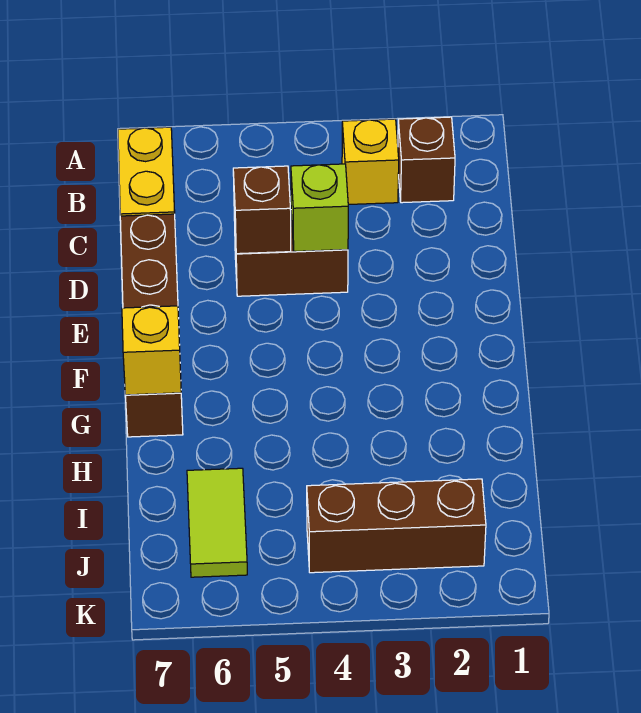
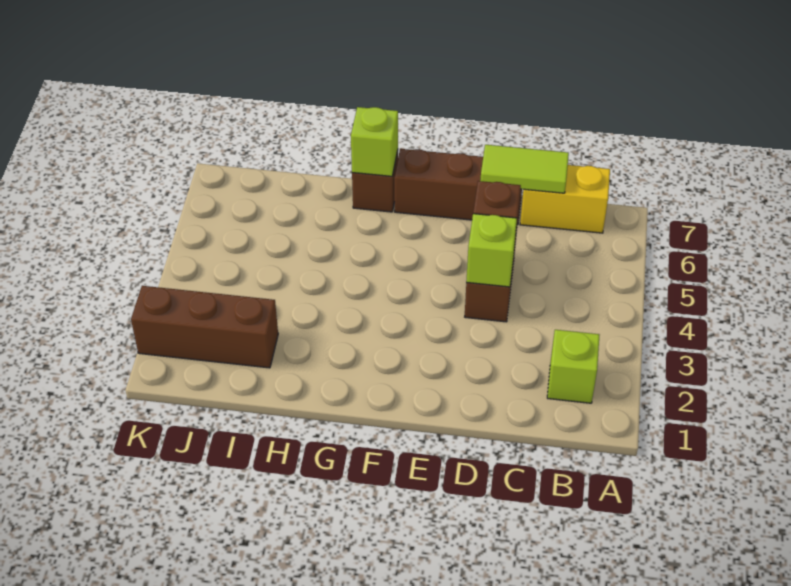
brown brick B2 level 1 -> lime brick B2 level 1
yellow brick B3 level 1 -> none
yellow brick G7 level 2 -> lime brick G7 level 2
lime tile I6:J6 level 1 -> lime tile C7:D7 level 2
brown brick J2:J4 level 1 -> brown brick I2:K2 level 1

